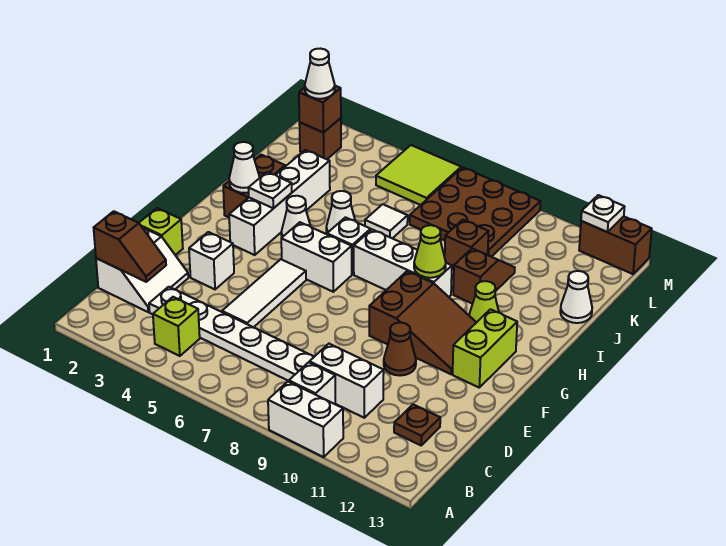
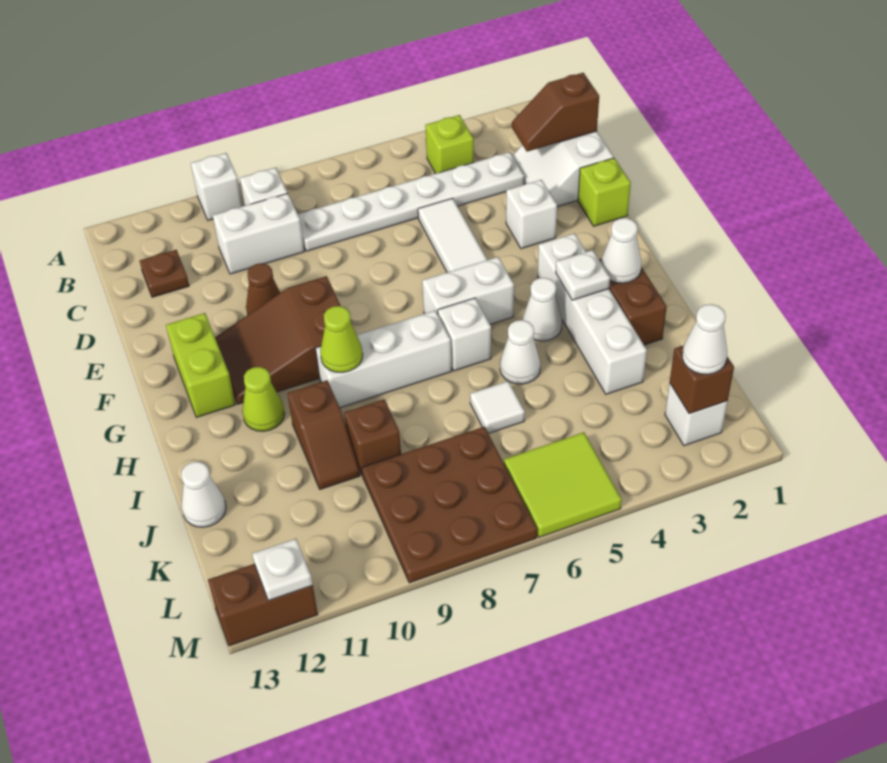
white brick A9:A10 level 1 -> white brick A10 level 1
brown brick L2 level 1 -> white brick L2 level 1

